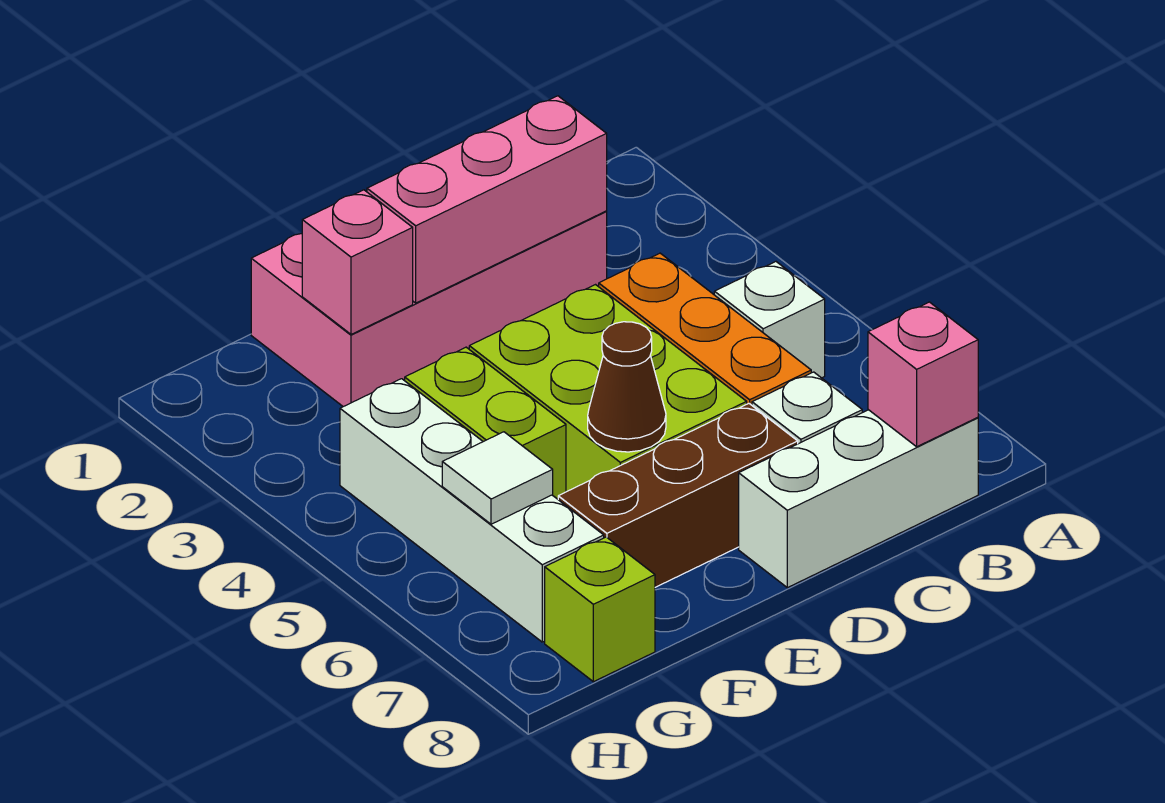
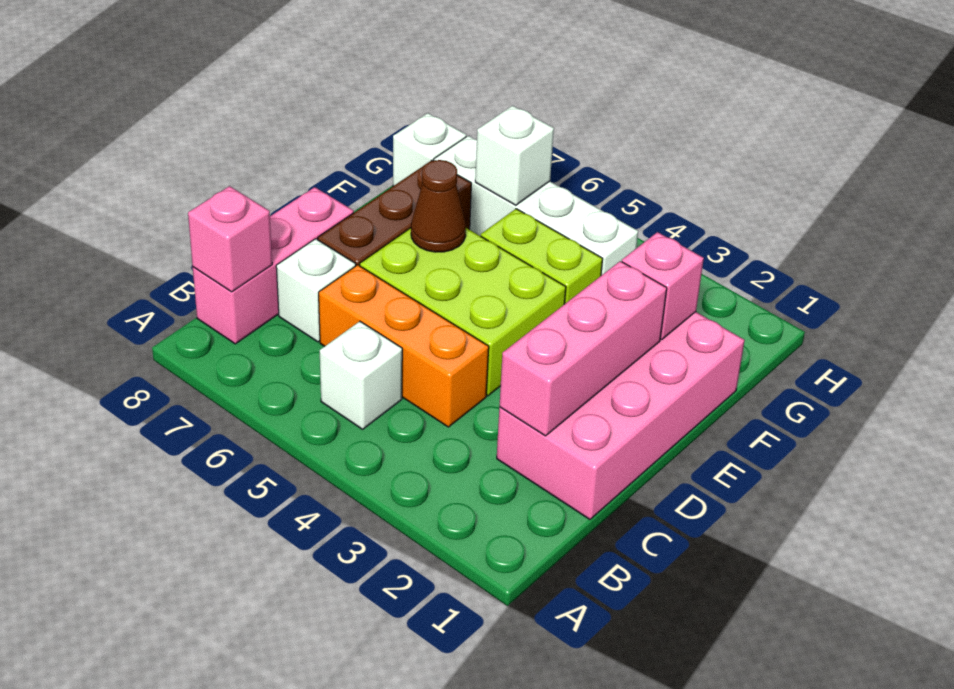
white brick B8:D8 level 1 -> pink brick B8:D8 level 1
white tile G6 level 2 -> white brick G6 level 2
lime brick G8 level 1 -> white brick G8 level 1

